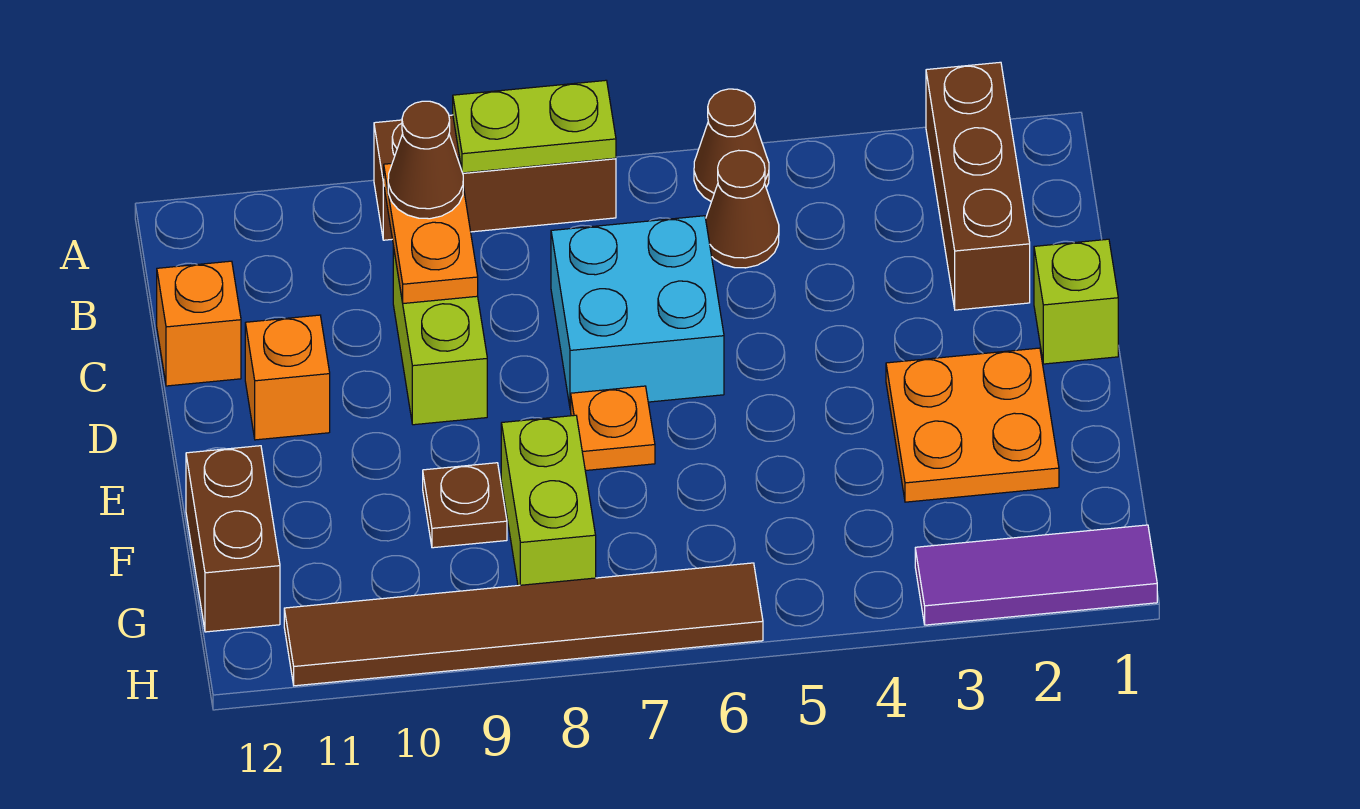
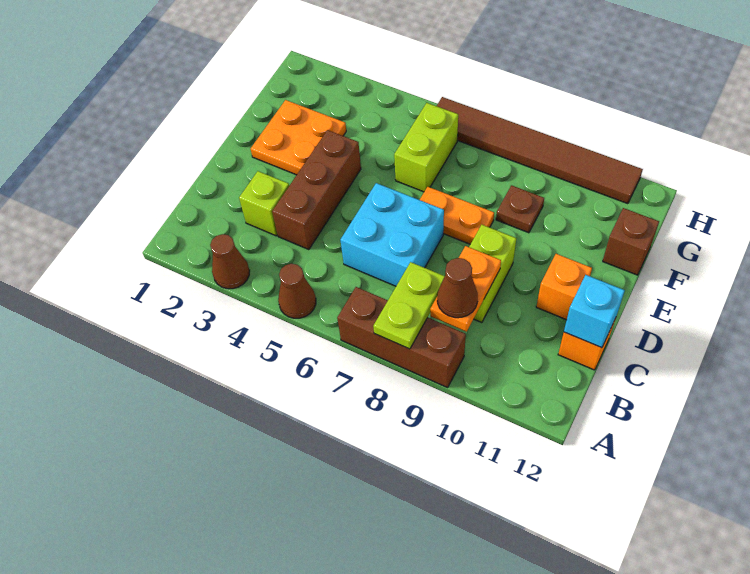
brown brick A2:C2 level 1 -> brown brick C4:E4 level 1
lime plate A7:A8 level 2 -> lime plate A8:B8 level 2
brown cone B5 level 1 -> brown cone A3 level 1
none -> cyan brick C12 level 2
lime brick D1 level 1 -> lime brick C3 level 1
orange plate E7 level 1 -> orange plate E7:E8 level 1
lime brick F8:G8 level 1 -> lime brick F6:G6 level 1
brown brick F12:G12 level 1 -> brown brick F12 level 1
purple tile H1:H3 level 1 -> none

